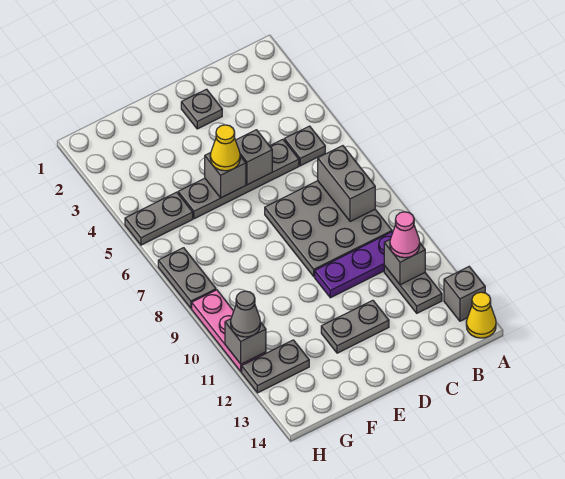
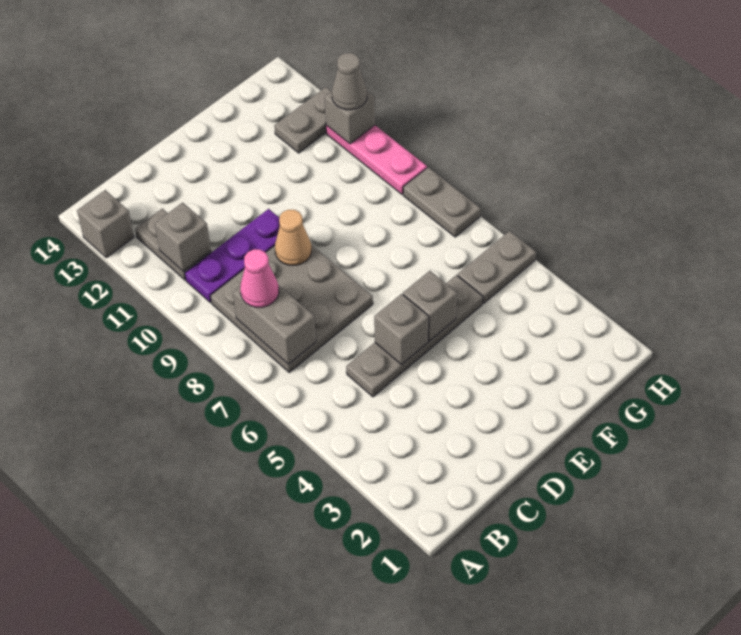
yellow cone A14 level 1 -> none
grey plate B5 level 1 -> none
pink cone B11 level 3 -> pink cone B8 level 3
grey plate D2 level 1 -> none
none -> tan cone D9 level 2
grey plate D12:E12 level 1 -> none
yellow cone E5 level 3 -> none

